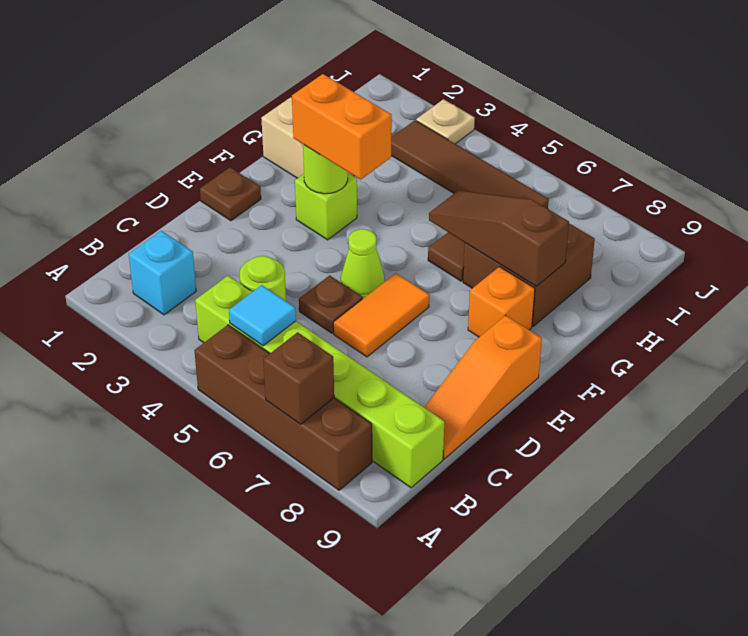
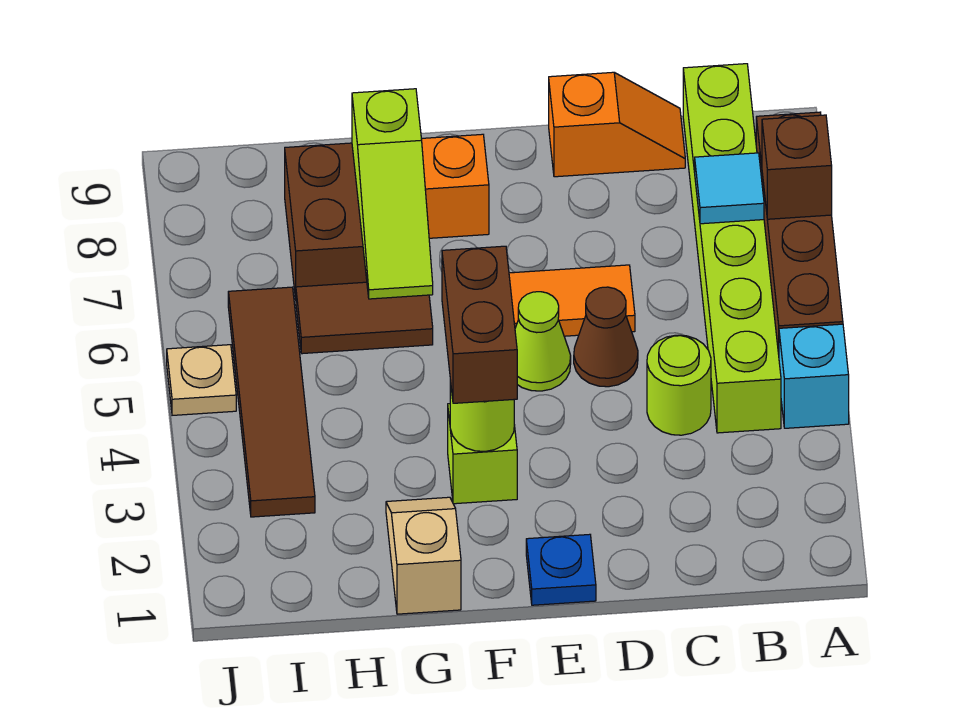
cyan brick B2 level 1 -> cyan brick A4 level 1
cyan tile B5 level 2 -> cyan tile B7 level 2
orange slope C9:E9 level 1 top E -> orange slope C9:D9 level 1 top D
brown plate D5 level 1 -> brown cone D5 level 1
brown plate E1 level 1 -> blue plate E1 level 1
orange brick F3:F4 level 3 -> brown brick F3:F4 level 3
brown slope G6:G8 level 2 top 8 -> lime slope G6:G8 level 2 top 8
tan plate J3 level 1 -> tan plate J5 level 1

